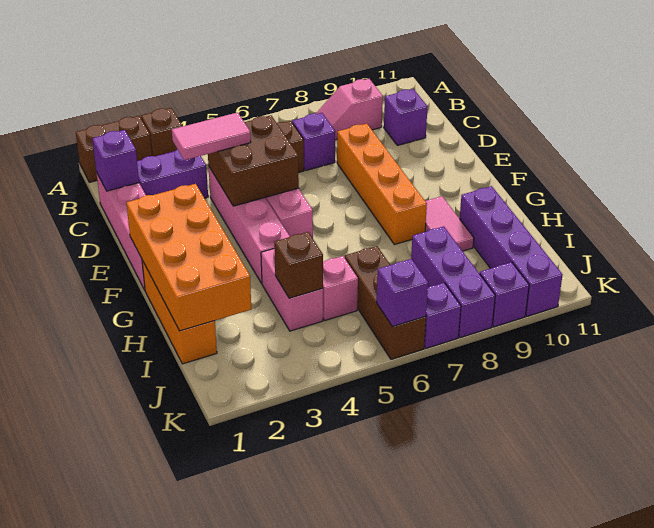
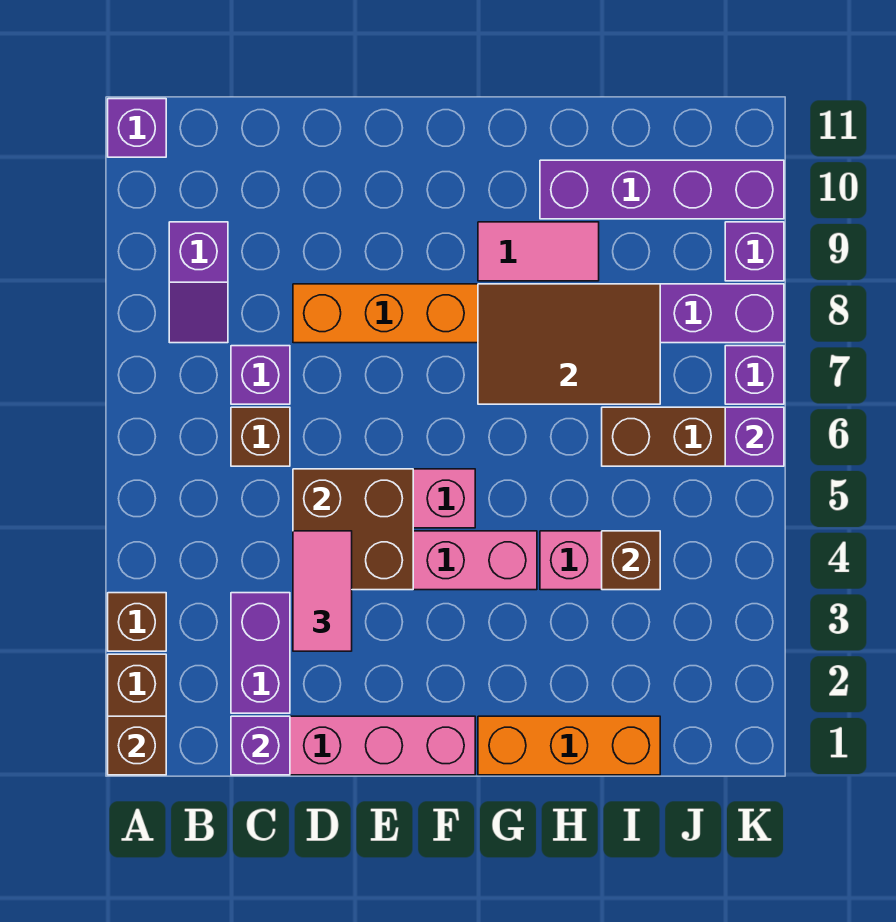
none -> brown brick A1 level 2
pink slope B8:B9 level 1 top 9 -> purple slope B8:B9 level 1 top 9
purple brick C10 level 1 -> purple brick A11 level 1
orange brick F1:I2 level 2 -> none
none -> brown tile G7:I8 level 2
pink brick I5 level 1 -> none

